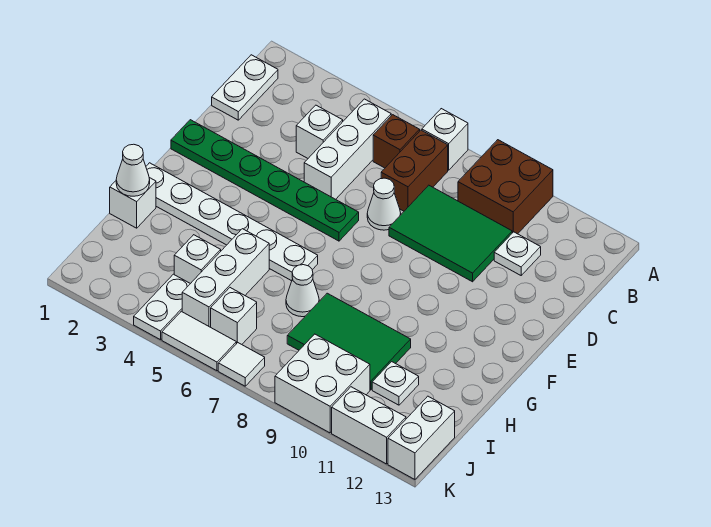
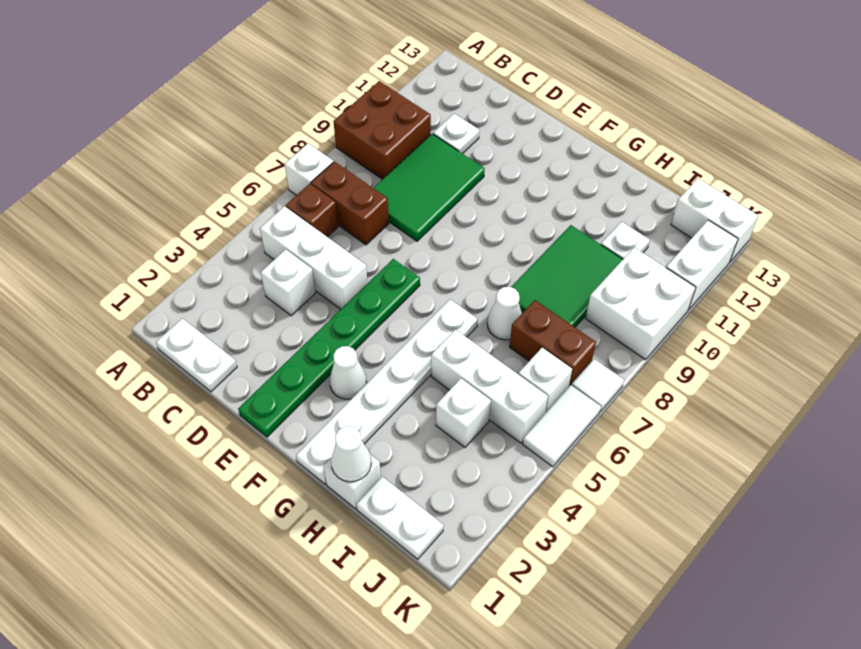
white cone D7 level 1 -> white cone F3 level 1
none -> brown brick I7:J7 level 1
white plate J4:K4 level 1 -> white plate I1:J1 level 1

